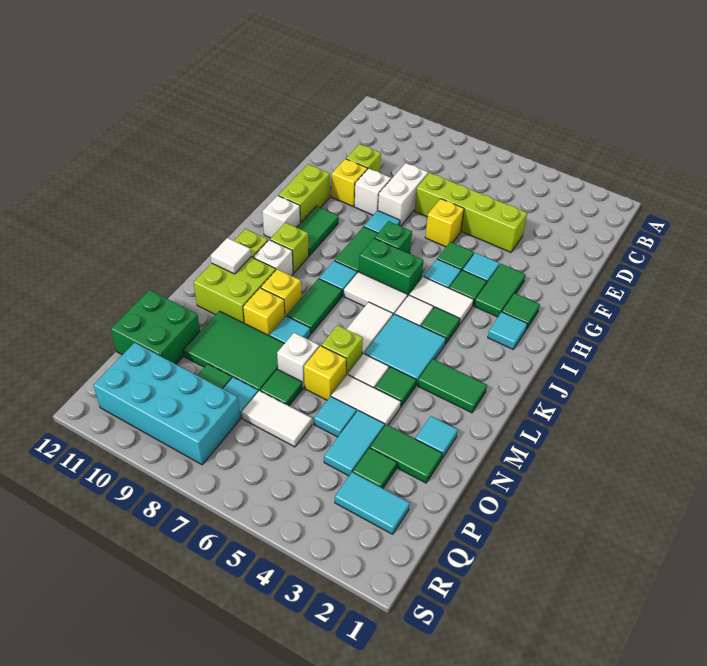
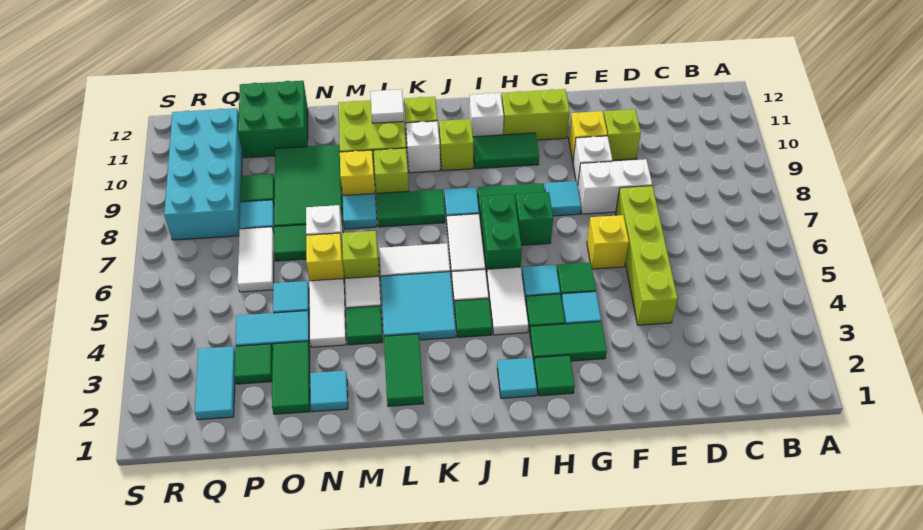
yellow brick L9 level 1 -> lime brick L9 level 1

